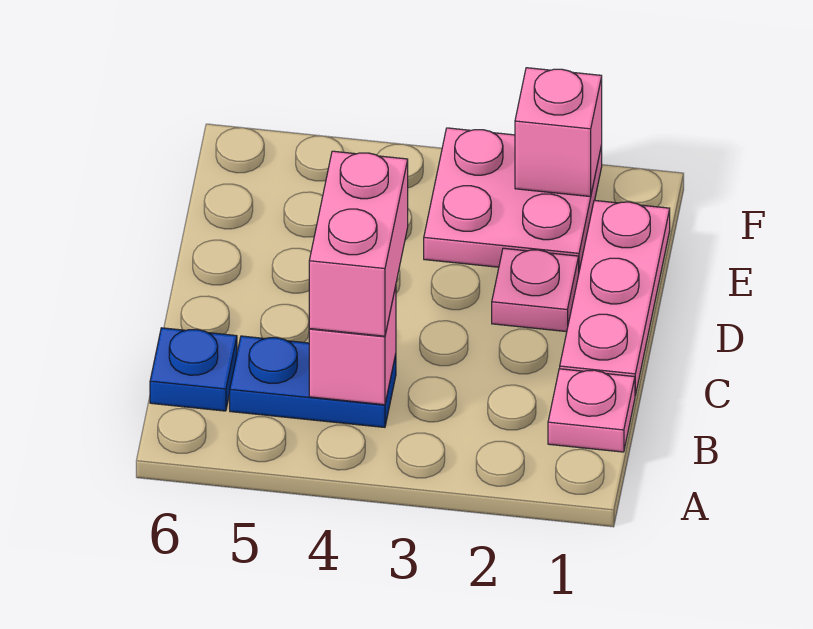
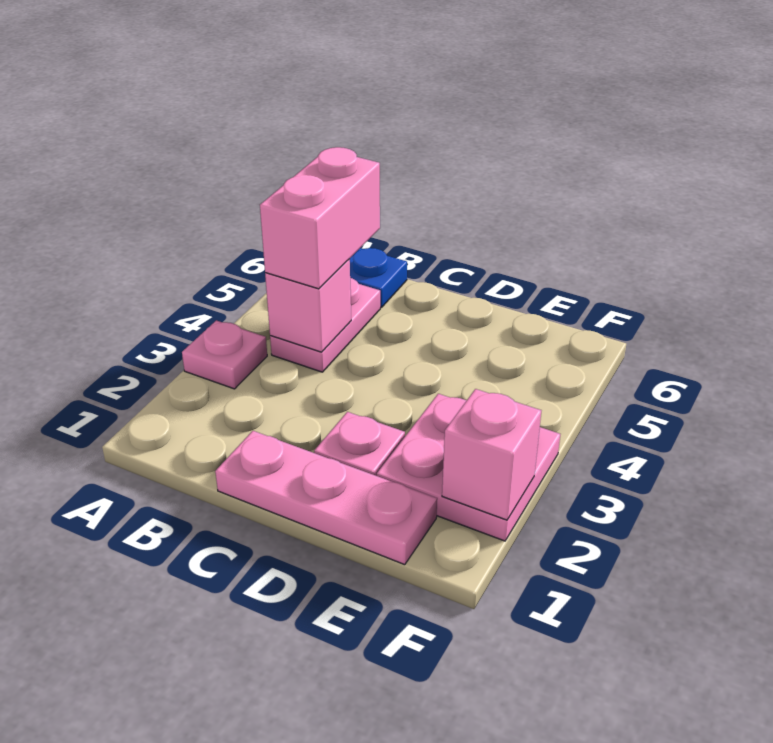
pink plate B1 level 1 -> pink plate A3 level 1
blue plate B4:B5 level 1 -> pink plate B4:B5 level 1
pink brick B4:C4 level 3 -> pink brick B4:B5 level 3

